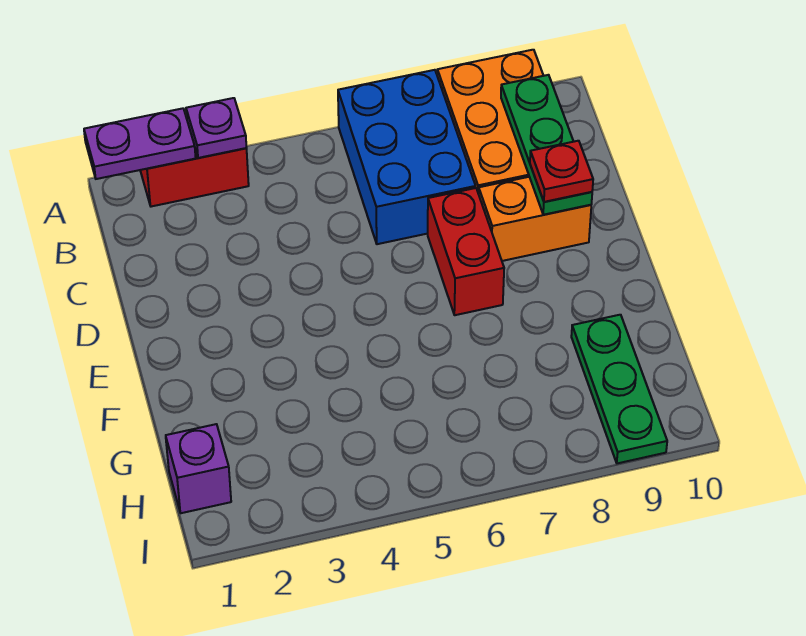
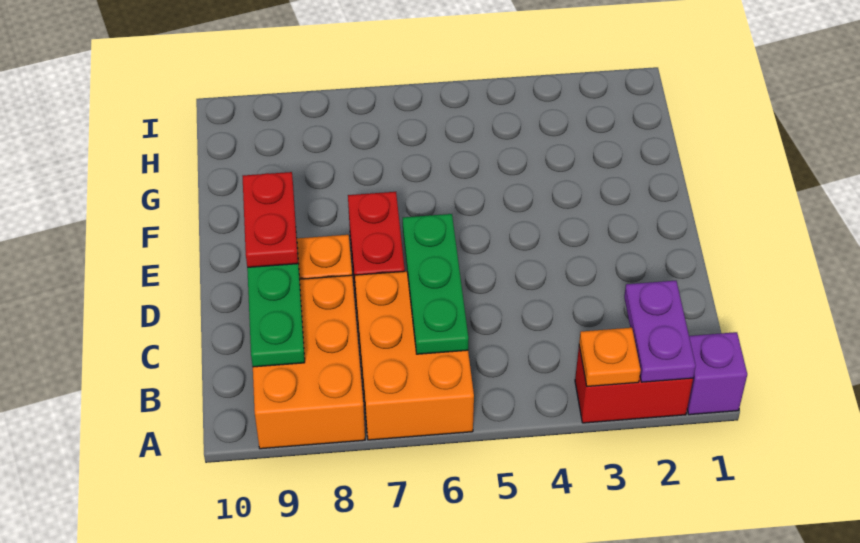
purple plate A1:A2 level 2 -> purple plate A2:B2 level 2
purple plate A3 level 2 -> orange plate A3 level 2
blue brick A6:C7 level 1 -> orange brick A6:C7 level 1
red plate D9 level 3 -> red plate D9:E9 level 3
green plate G9:I9 level 1 -> green plate B6:D6 level 2
purple brick H1 level 1 -> purple brick A1 level 1

